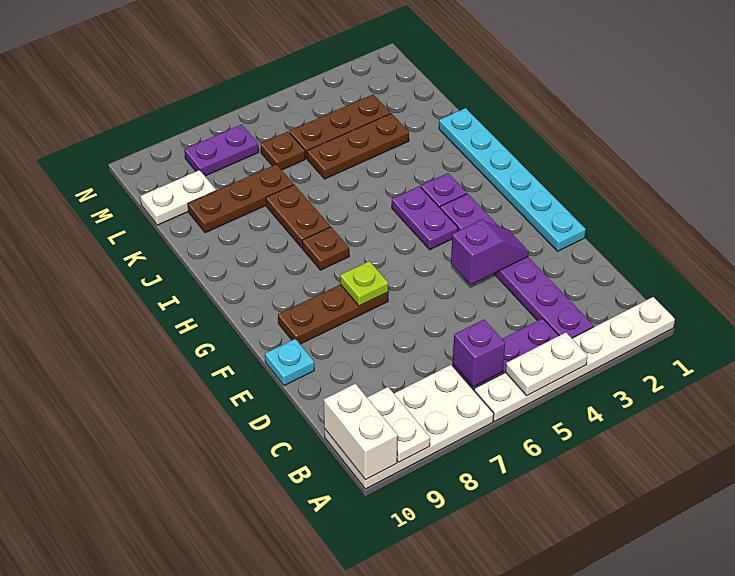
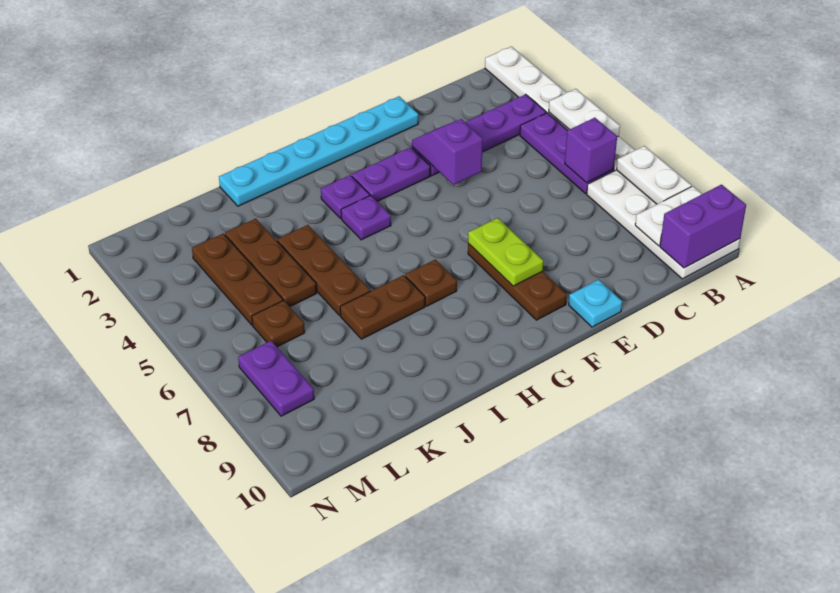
white brick A10:B10 level 2 -> purple brick A10:B10 level 2
lime plate F7 level 2 -> lime plate F7:F8 level 2
purple plate G4:H4 level 1 -> purple plate H4 level 1
brown plate K7:K9 level 1 -> brown plate J4:J6 level 1
white plate L9:L10 level 1 -> white plate A7:A8 level 2

